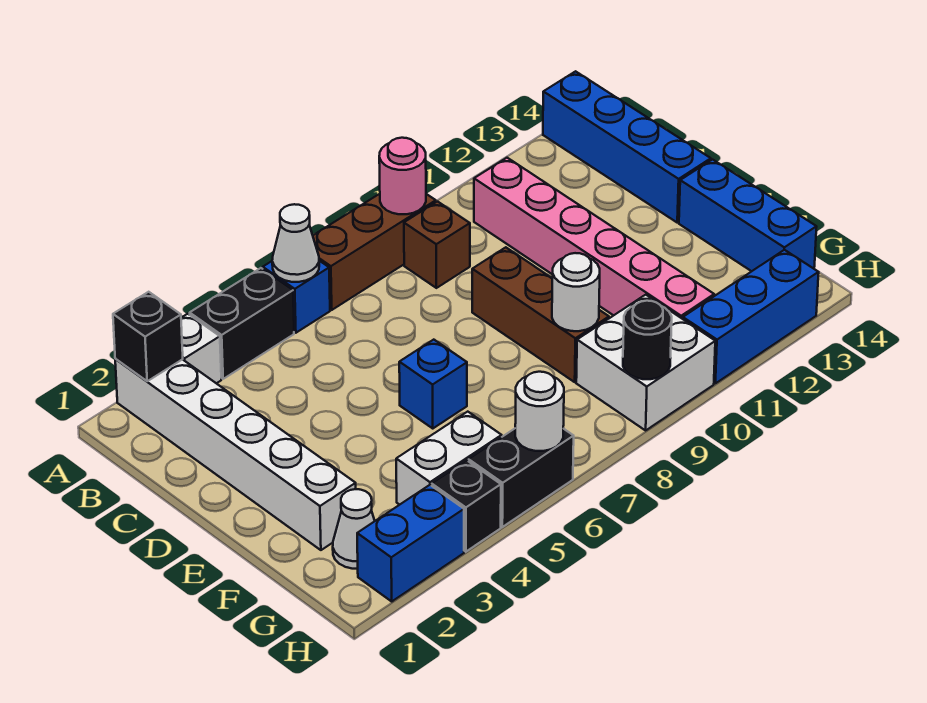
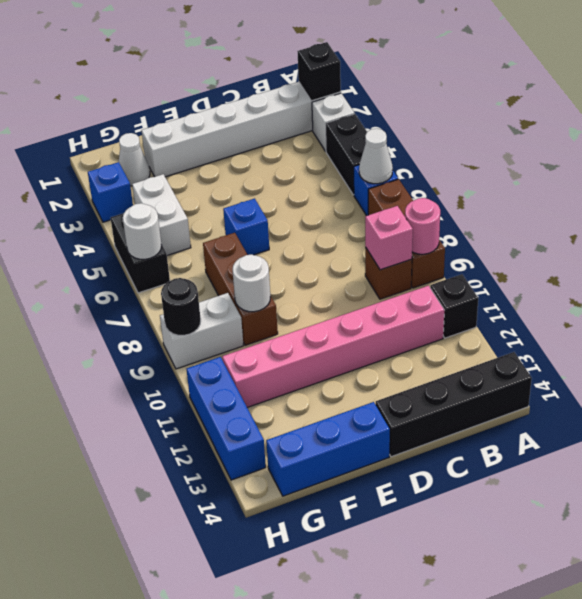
blue brick A14:D14 level 1 -> black brick A14:D14 level 1
none -> pink brick B9 level 2
brown brick D9:F9 level 1 -> brown brick F7:F9 level 1
white brick G9:H10 level 1 -> white brick G9:H9 level 1
blue brick H2:H3 level 1 -> blue brick H3 level 1
black brick H4 level 1 -> black brick A11 level 1

